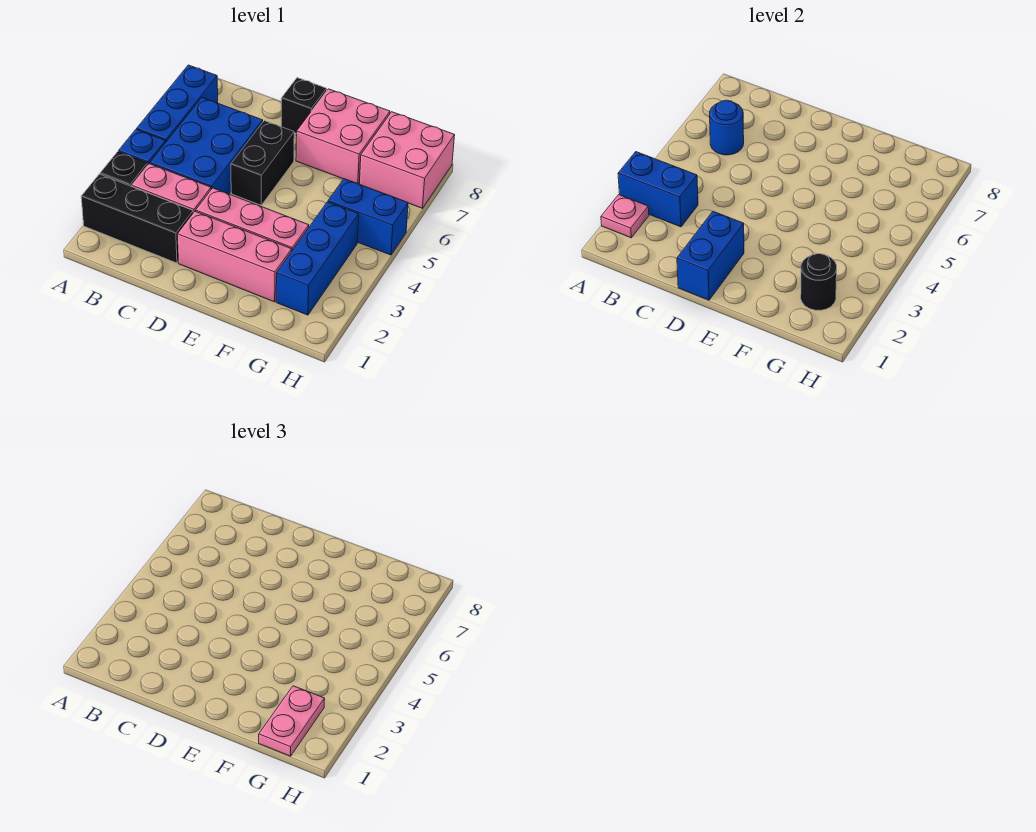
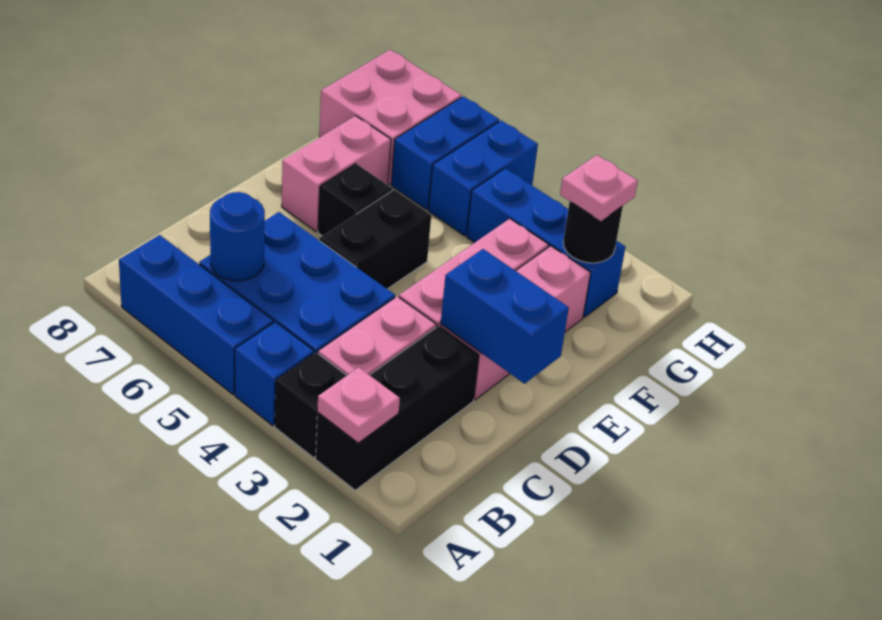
blue brick A3:B3 level 2 -> blue brick G6:H6 level 1
black brick D5:D6 level 1 -> black brick D5:E5 level 1
black brick D8 level 1 -> black brick E6 level 1
pink brick E7:F8 level 1 -> pink brick E7:F7 level 1
pink plate G1:G2 level 3 -> pink plate G2 level 3

